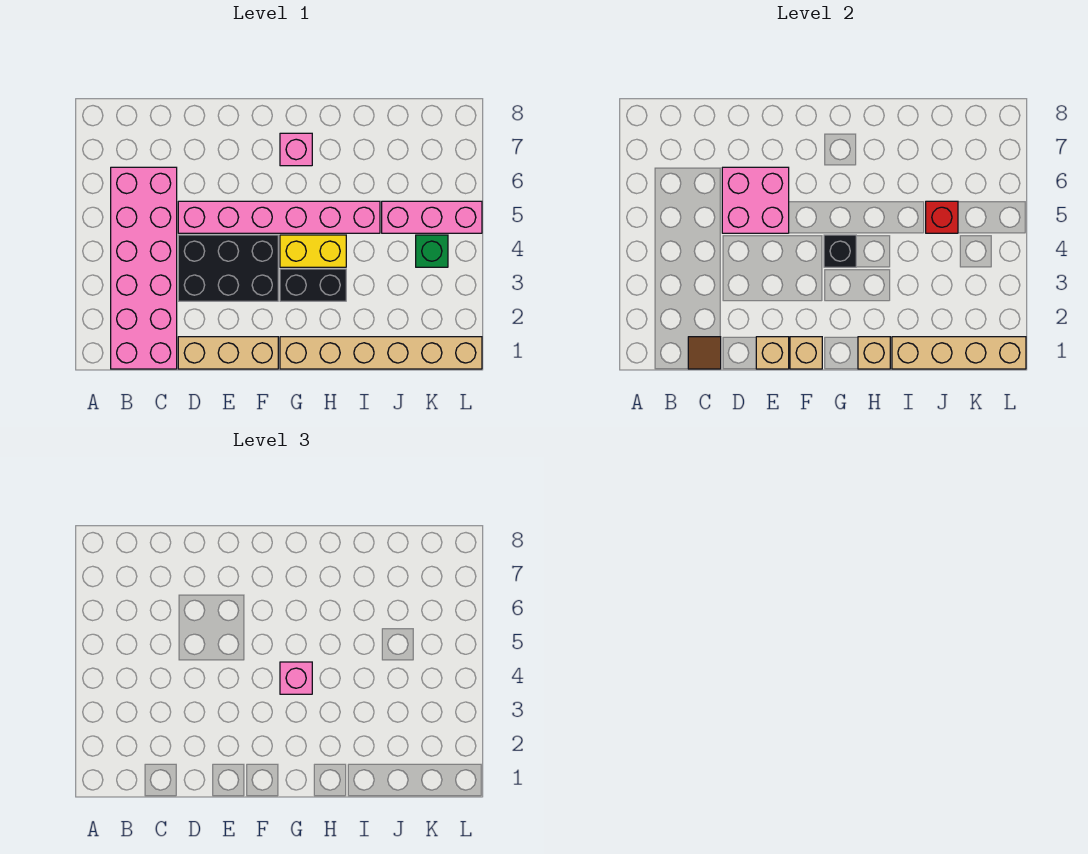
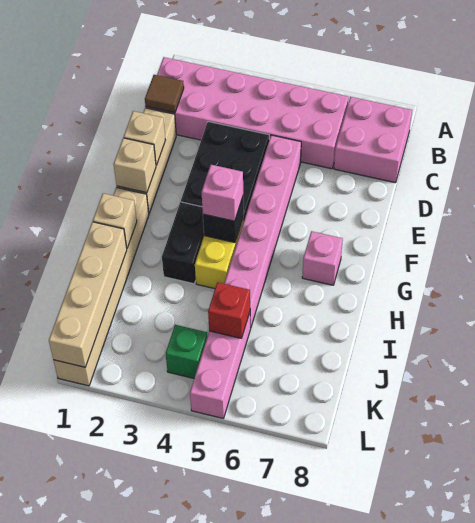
pink brick D5:E6 level 2 -> pink brick B7:C8 level 1

